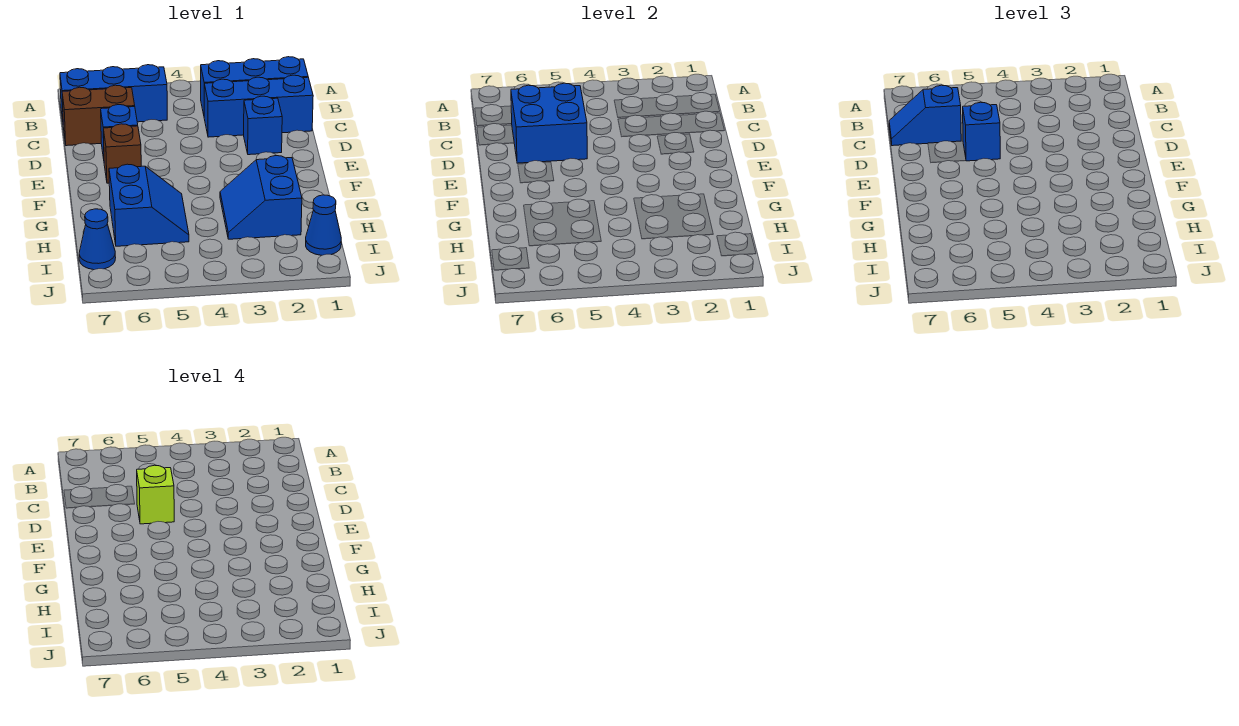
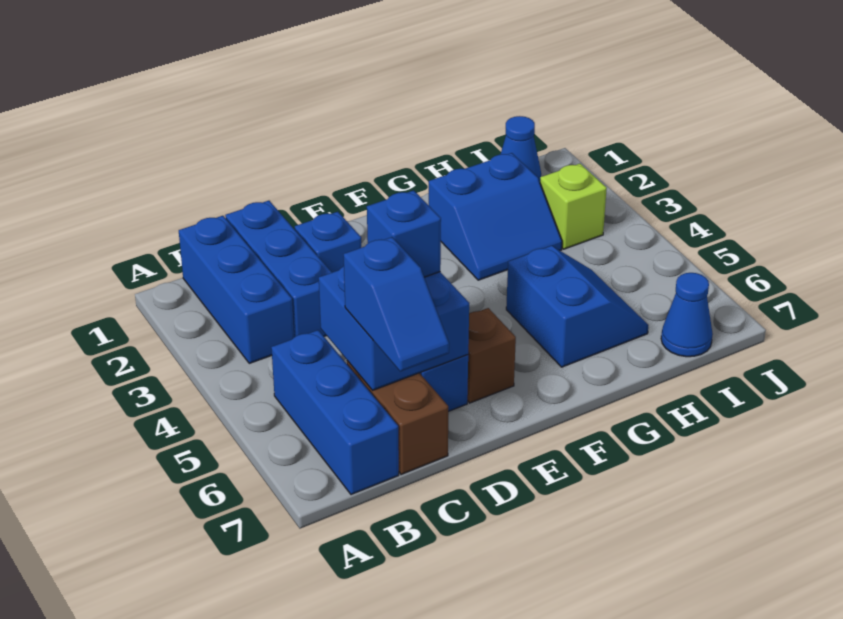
lime brick D5 level 4 -> lime brick I3 level 1
blue slope G5:H6 level 1 top 6 -> blue slope G5:H6 level 1 top G

